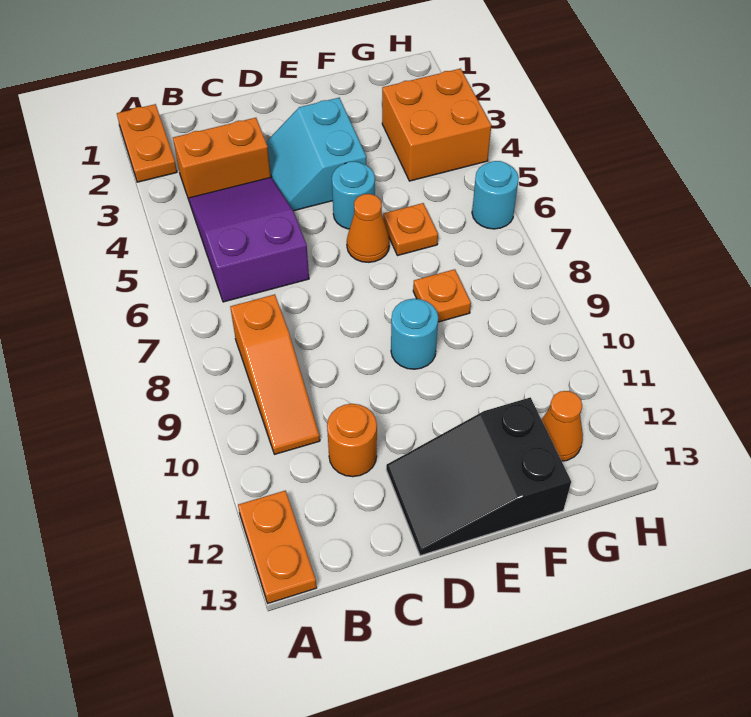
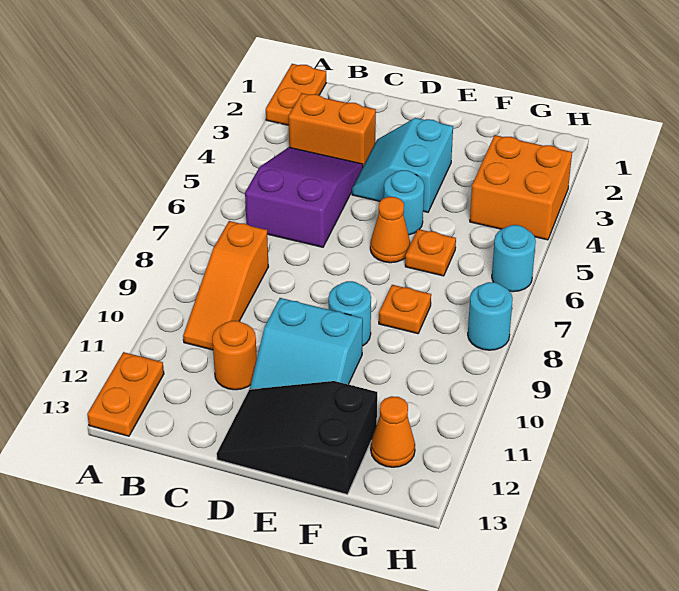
none -> cyan slope D10:E11 level 1 top 10
none -> cyan round brick H8 level 1

